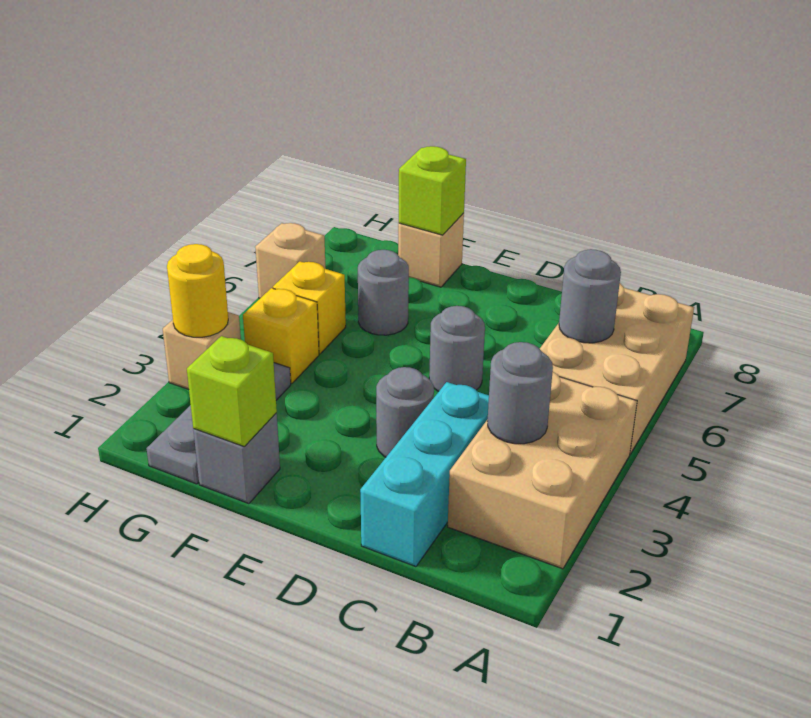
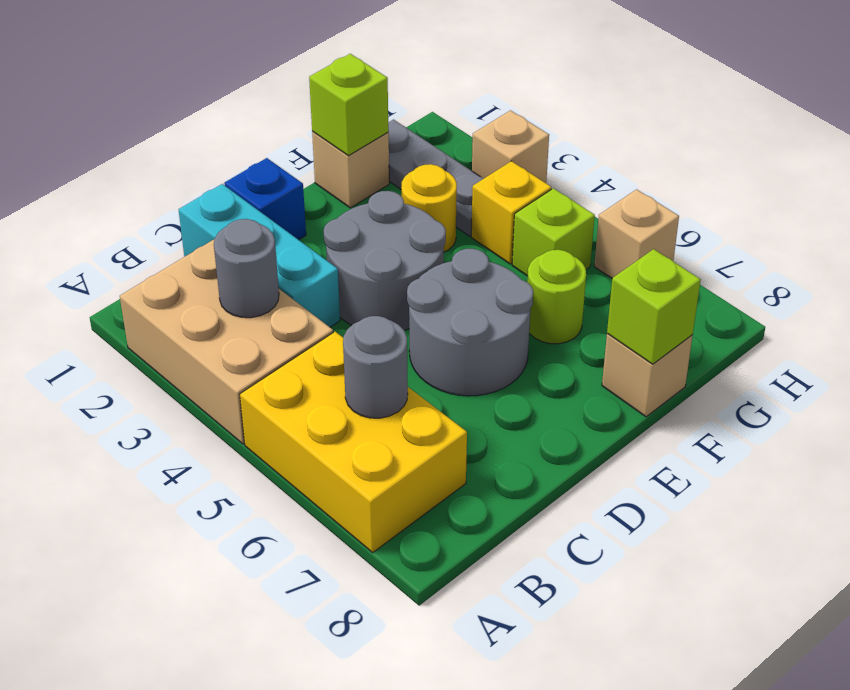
tan brick A5:B7 level 1 -> yellow brick A5:B7 level 1
none -> blue brick D1 level 1
grey round brick D3 level 1 -> grey round brick D3:E4 level 1
grey round brick D5 level 1 -> grey round brick D5:E6 level 1
grey brick F1 level 1 -> tan brick F1 level 1
grey round brick F6 level 1 -> lime round brick F6 level 1
yellow brick G5 level 1 -> lime brick G5 level 1
yellow round brick H3 level 2 -> yellow round brick F3 level 1

